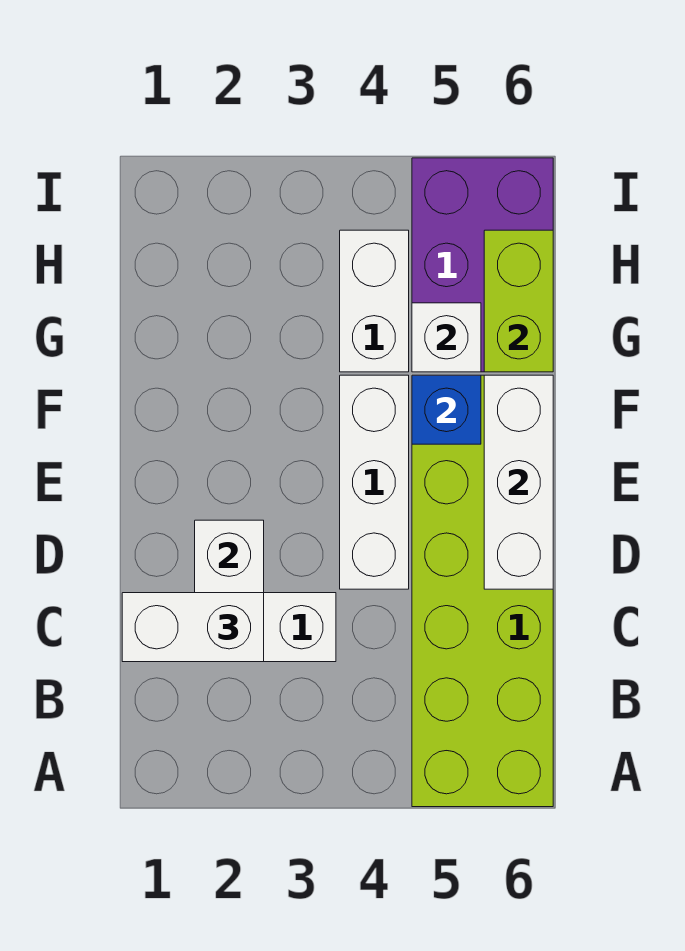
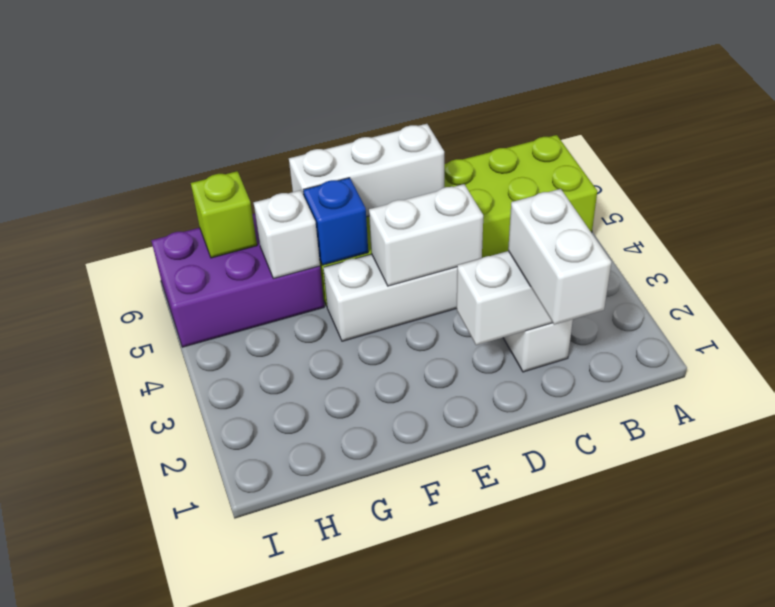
white brick G4:H4 level 1 -> white brick D4:E4 level 2
lime brick G6:H6 level 2 -> lime brick H6 level 2

